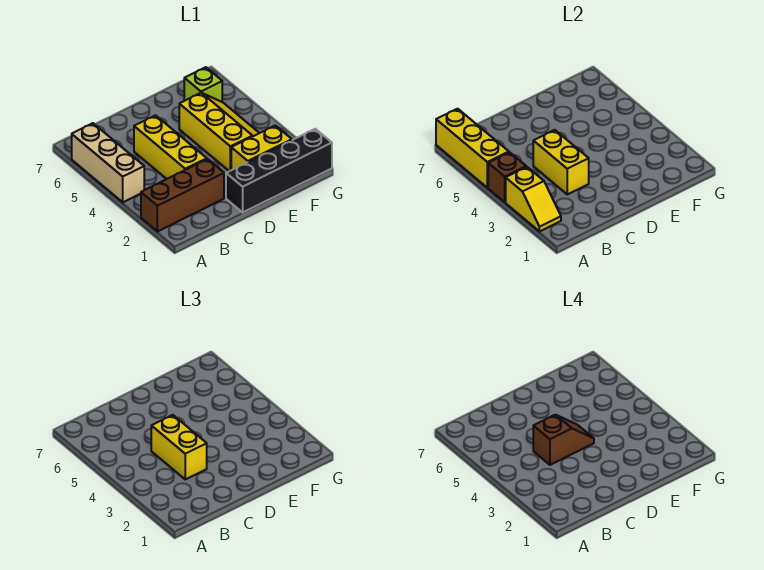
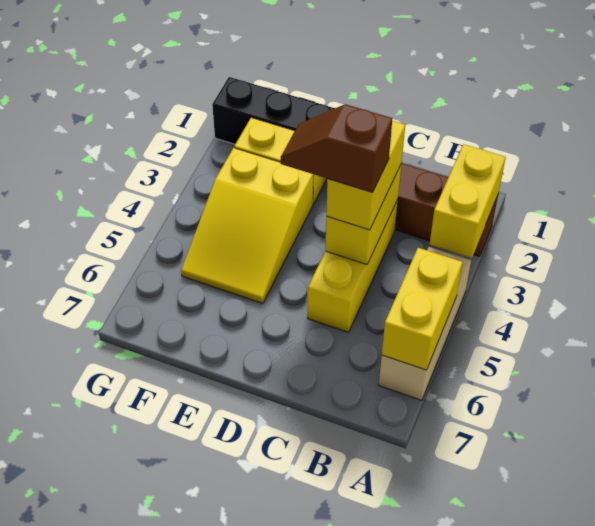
yellow slope A2:A3 level 2 top 3 -> yellow brick A2:A3 level 2
brown brick A4 level 2 -> none
yellow brick A5:A7 level 2 -> yellow brick A5:A6 level 2
yellow slope E3:F5 level 1 top E -> yellow slope E3:F5 level 1 top 3
lime brick F6 level 1 -> none

